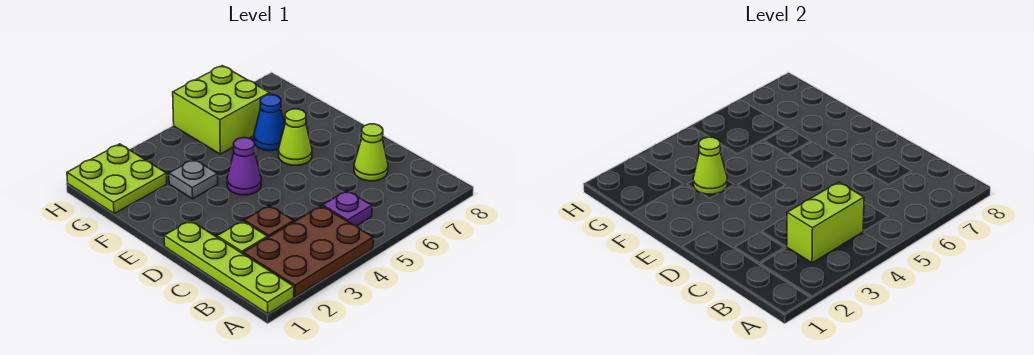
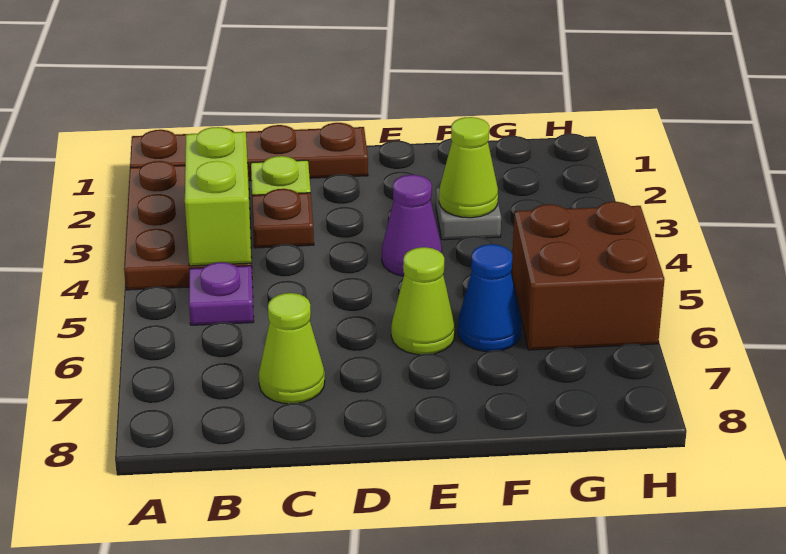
lime plate A1:D1 level 1 -> brown plate A1:D1 level 1
lime plate G1:H2 level 1 -> none
lime brick G5:H6 level 1 -> brown brick G5:H6 level 1

